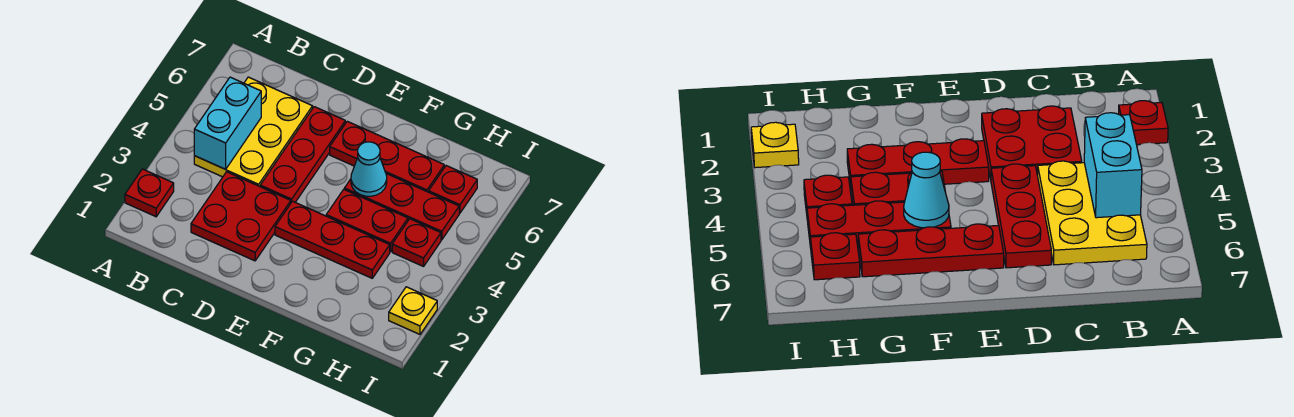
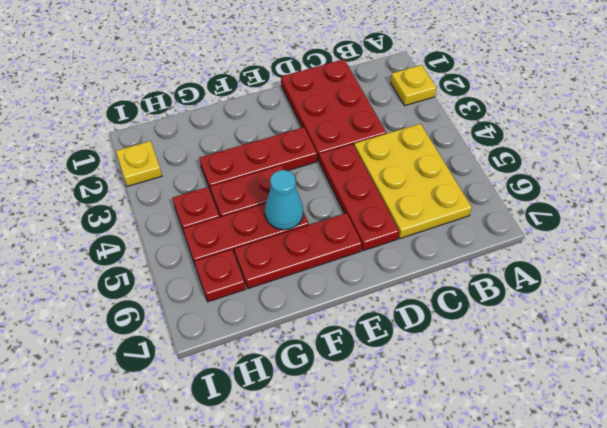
red plate A2 level 1 -> yellow plate A2 level 1
cyan brick B4:B5 level 2 -> none
red plate C2:D3 level 1 -> red plate C1:D3 level 1

